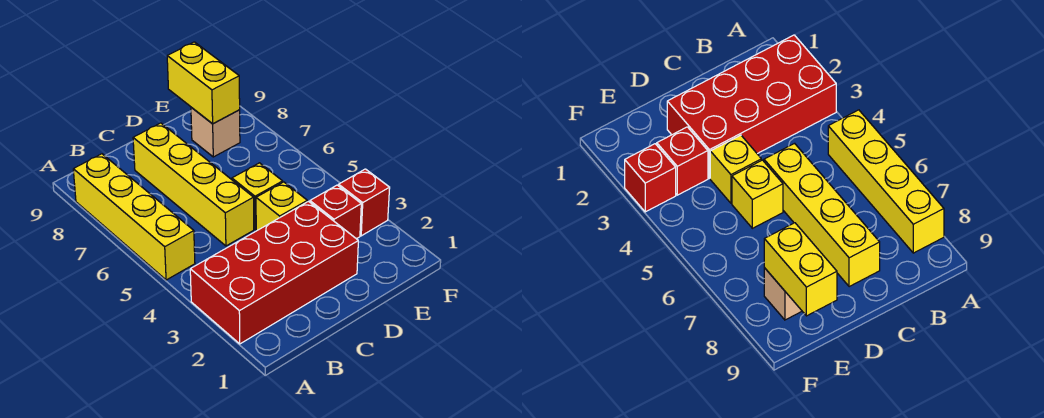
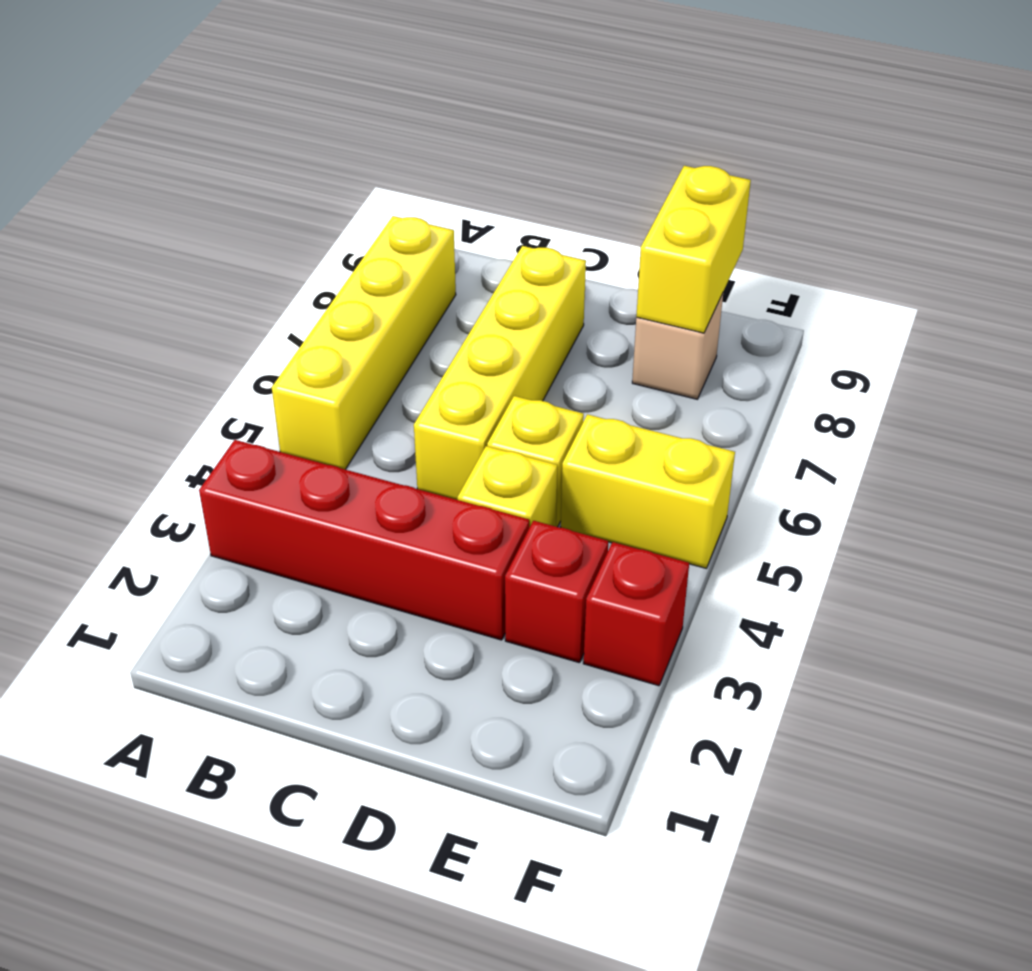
red brick A2:D3 level 1 -> red brick A3:D3 level 1
none -> yellow brick E5:F5 level 1

